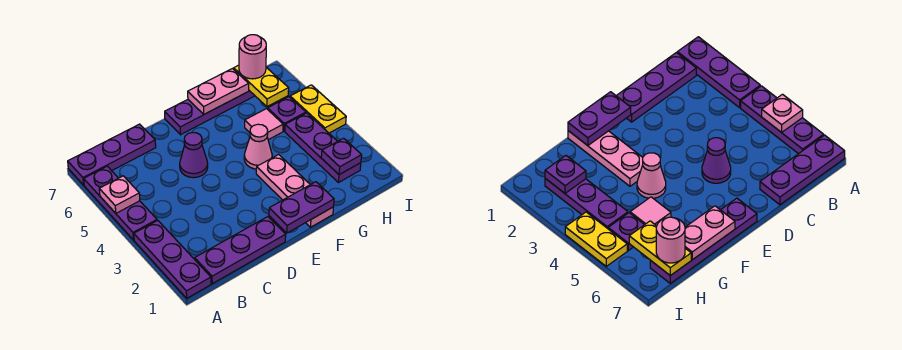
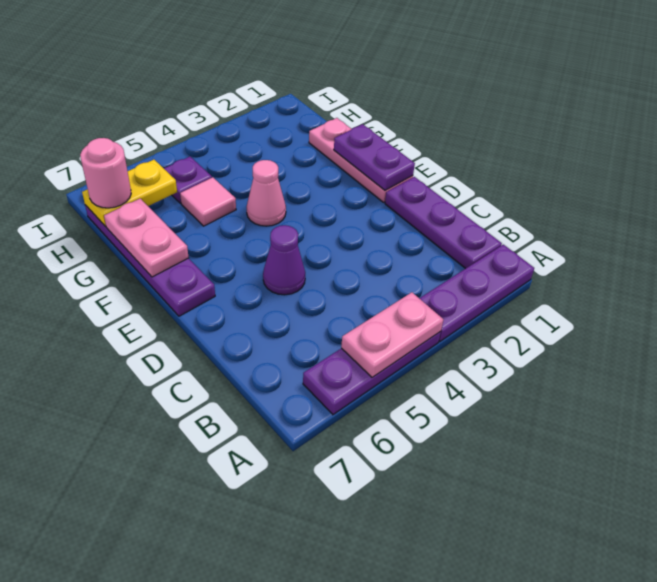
pink plate A5 level 2 -> pink plate A4:A5 level 2
purple plate A7:C7 level 1 -> none
pink plate F1:F3 level 1 -> pink plate E1:G1 level 1
purple plate H2:H4 level 1 -> none
purple plate H2 level 2 -> none
yellow plate I4:I5 level 1 -> none

